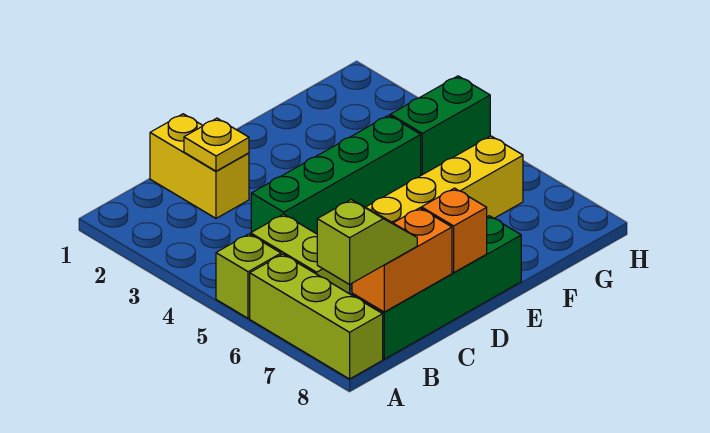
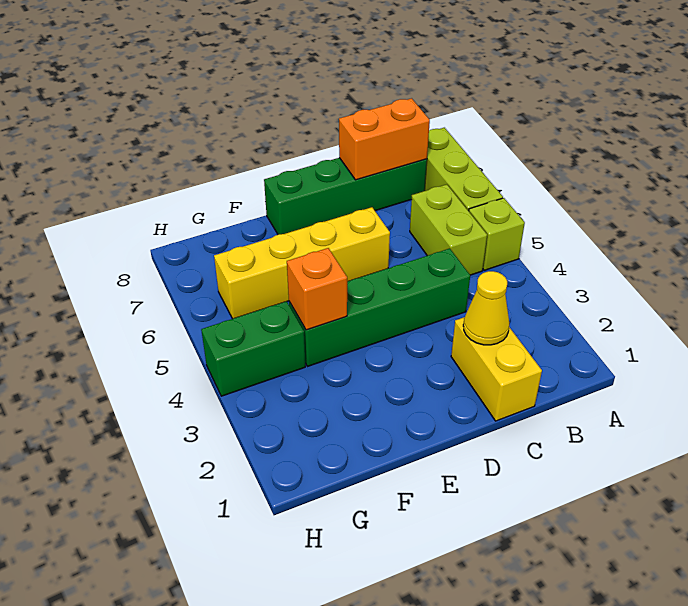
lime slope A8:B8 level 3 top A -> none
yellow plate C2 level 2 -> yellow cone C2 level 2
orange brick D8 level 2 -> orange brick F4 level 2

